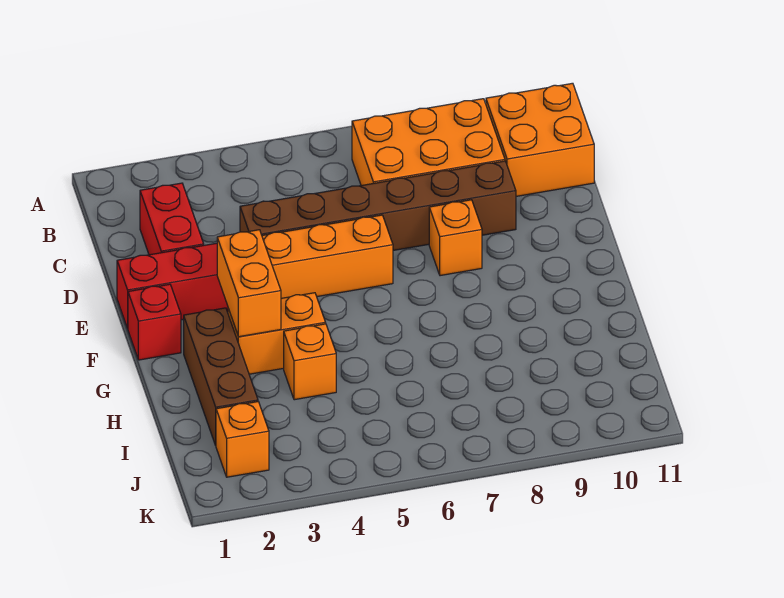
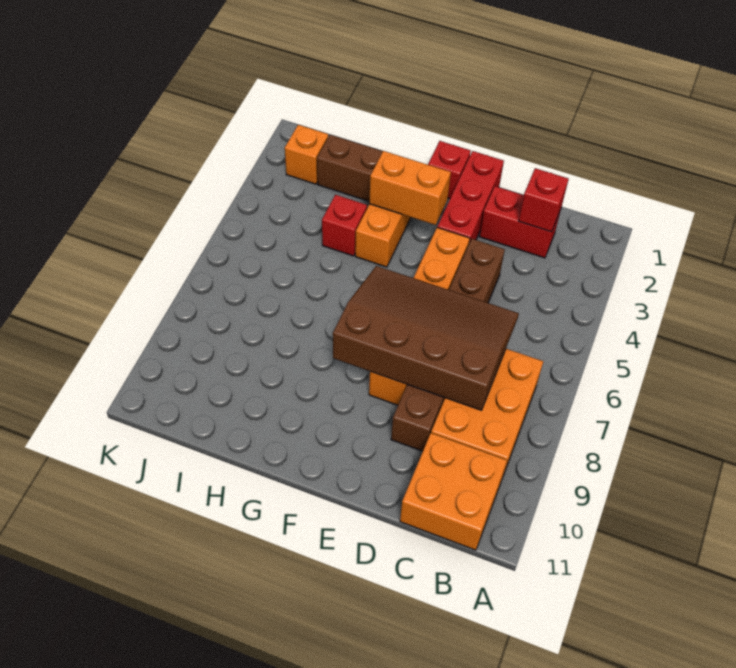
none -> red brick C2 level 2
none -> brown slope C6:F8 level 2 top 8
orange brick H4 level 1 -> red brick H4 level 1

